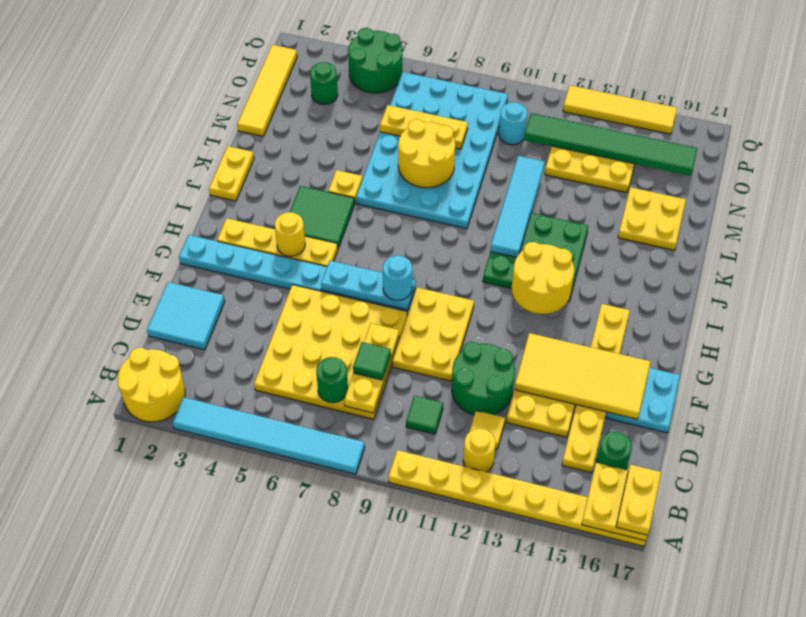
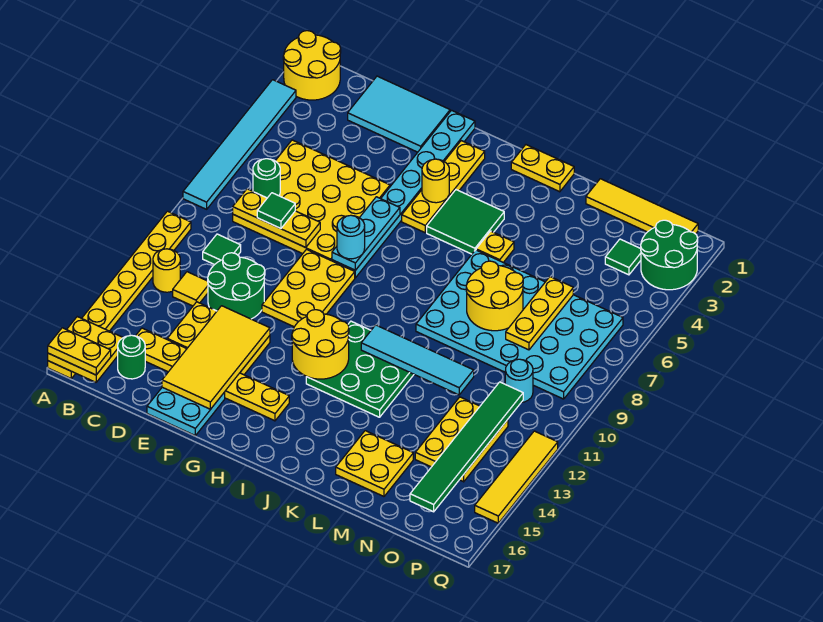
cyan tile D1:E2 level 1 -> cyan tile D1:F2 level 1
yellow plate E9:G10 level 1 -> yellow plate F9:G11 level 1
green round brick O3 level 1 -> green tile O3 level 1
green round brick P4:Q5 level 1 -> green round brick P2:Q3 level 1

